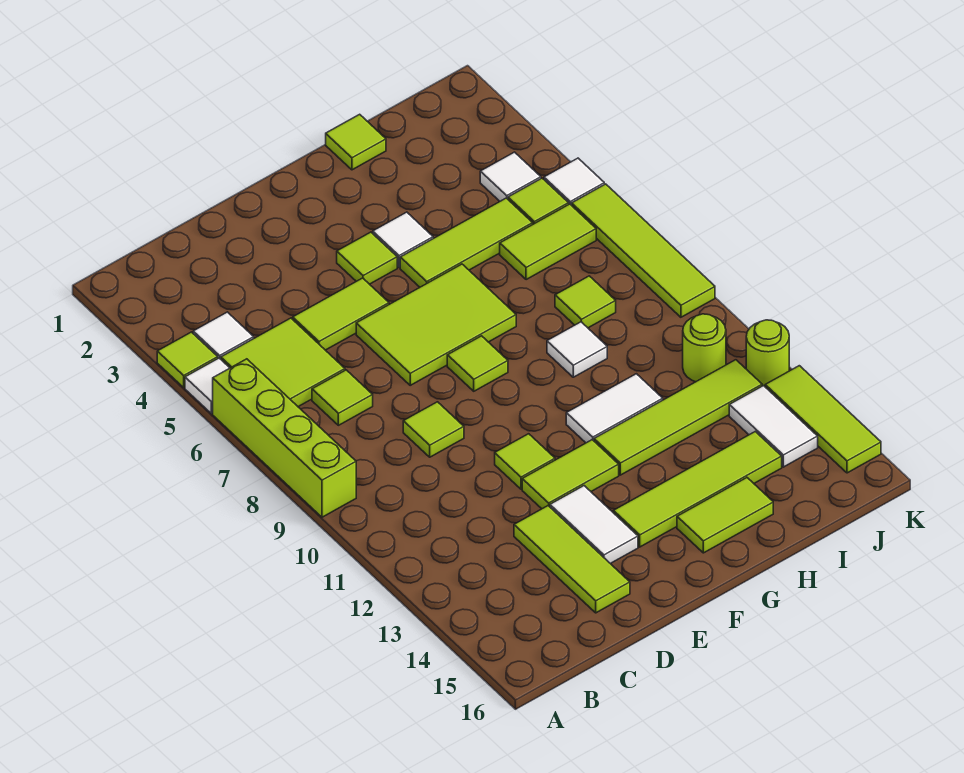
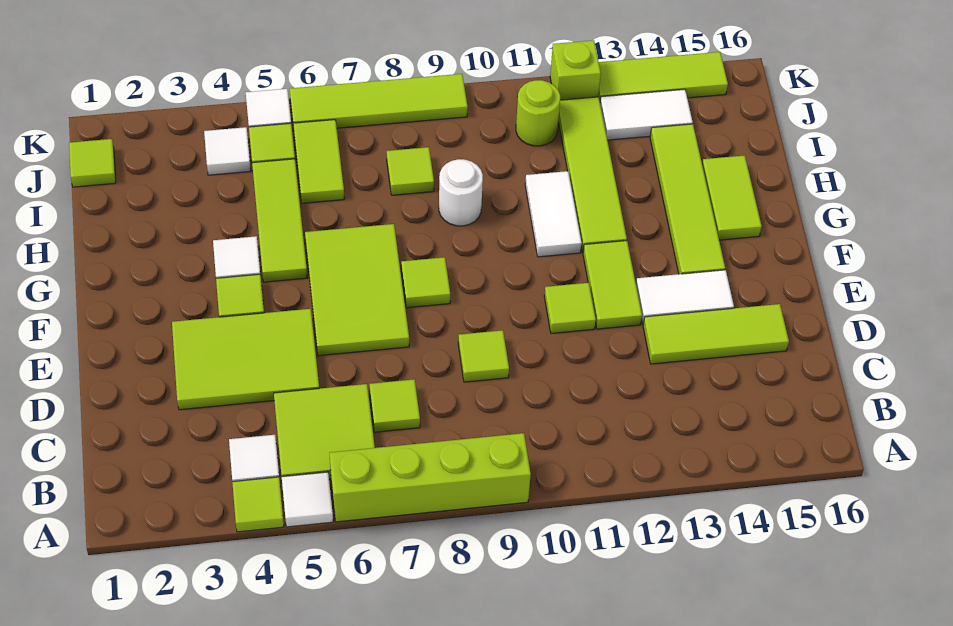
lime tile D5:E5 level 1 -> lime tile D3:E5 level 1
lime tile H1 level 1 -> lime tile J1 level 1
white tile H9 level 1 -> white round brick H9 level 1
lime round brick K12 level 1 -> lime brick K12 level 1

